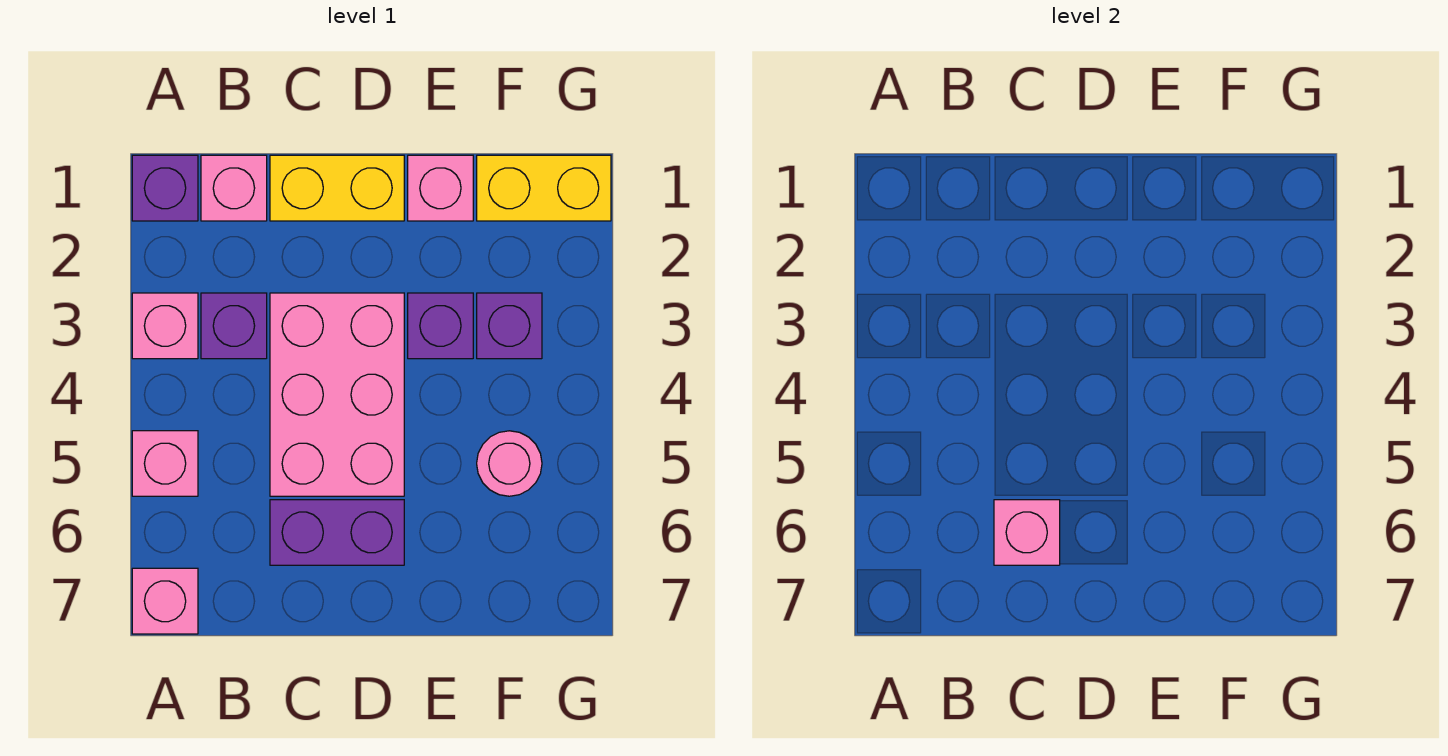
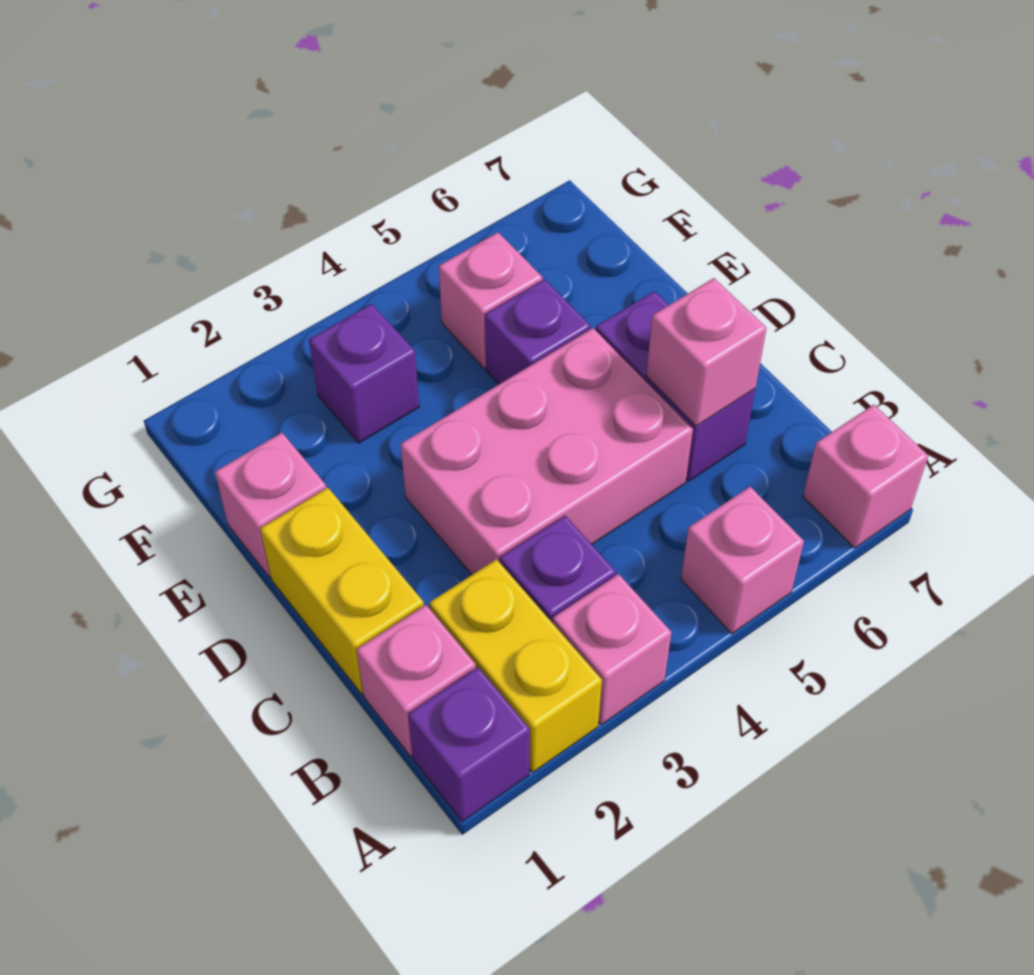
purple brick E3 level 1 -> purple brick E5 level 1
yellow brick F1:G1 level 1 -> yellow brick A2:B2 level 1
pink round brick F5 level 1 -> pink brick F5 level 1

